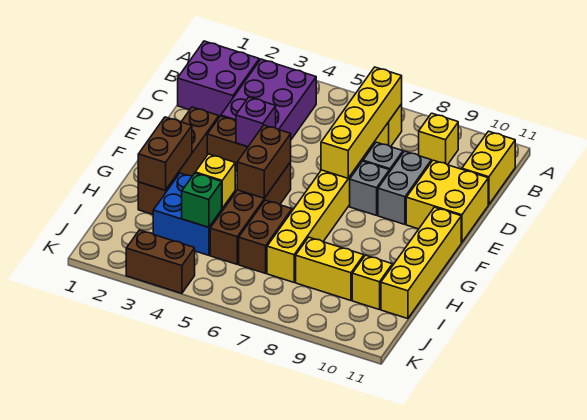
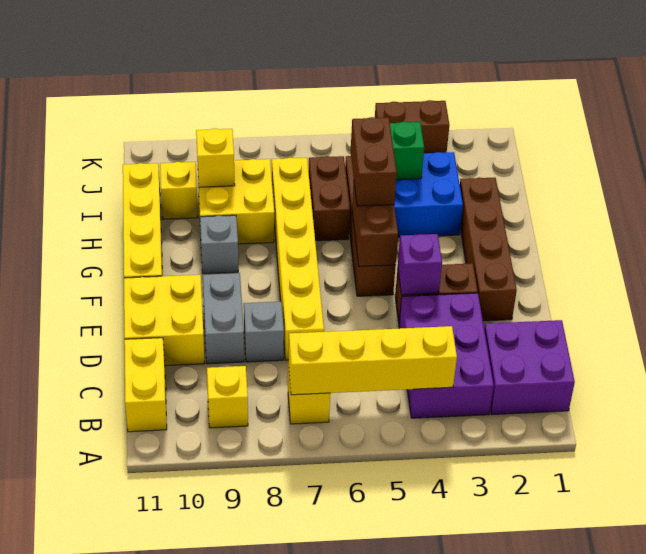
yellow brick B7:E7 level 2 -> yellow brick B4:B7 level 2
grey brick E8 level 1 -> grey brick G9 level 1
brown brick G2:H2 level 2 -> brown brick G5:H5 level 3
yellow brick H4 level 2 -> yellow brick I9 level 2
yellow brick I8:I9 level 1 -> yellow brick H8:I9 level 1

